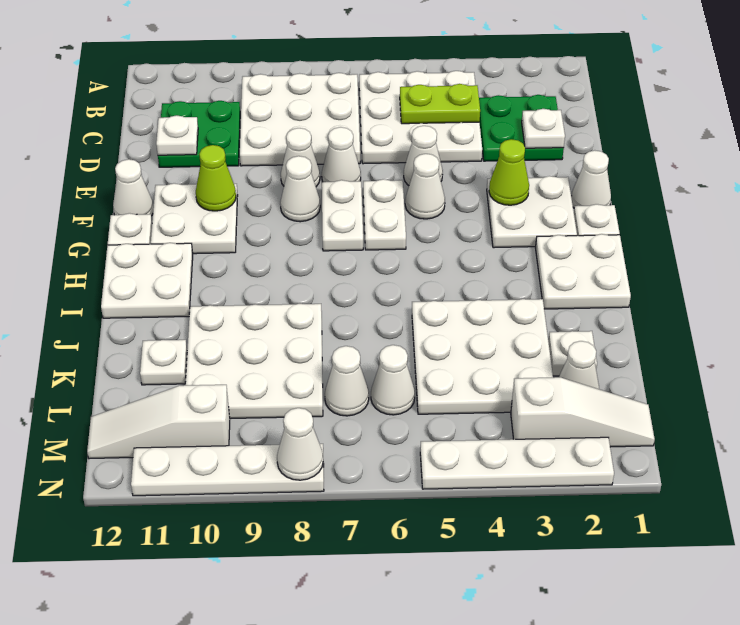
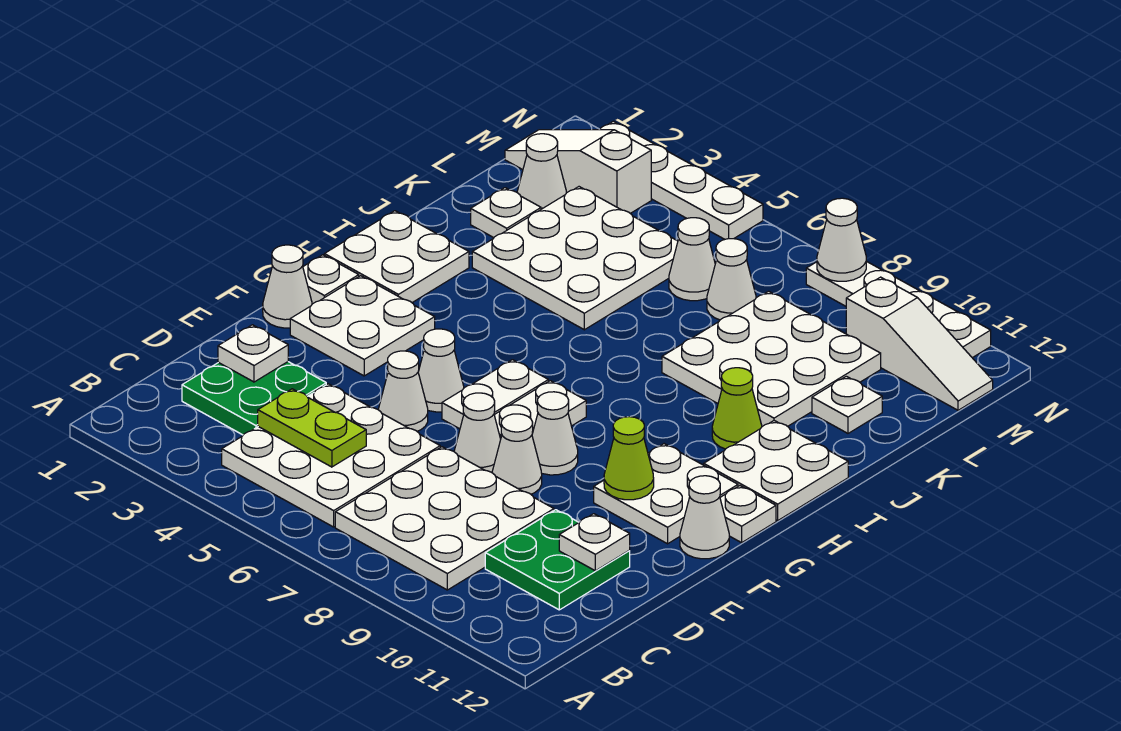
lime cone F3 level 2 -> lime cone I10 level 1

